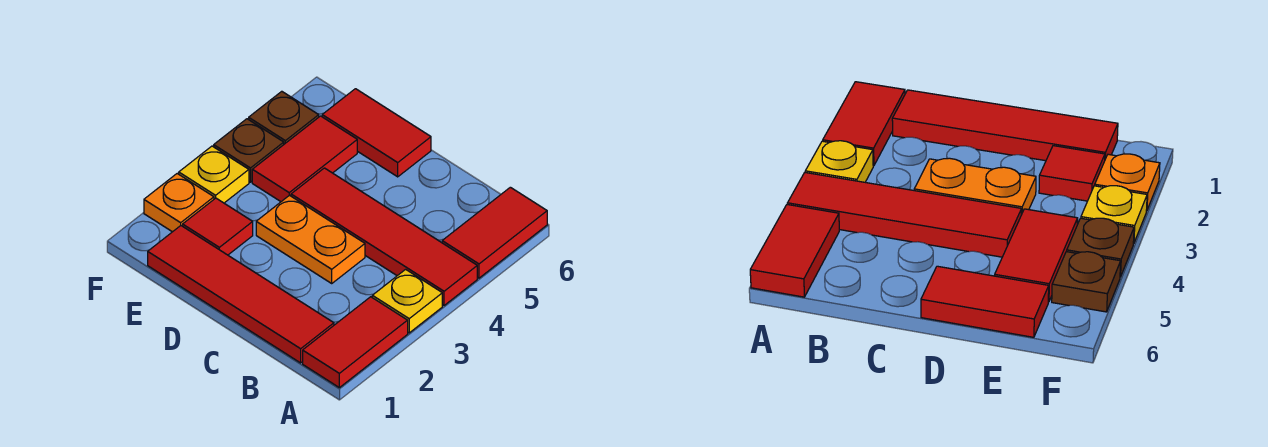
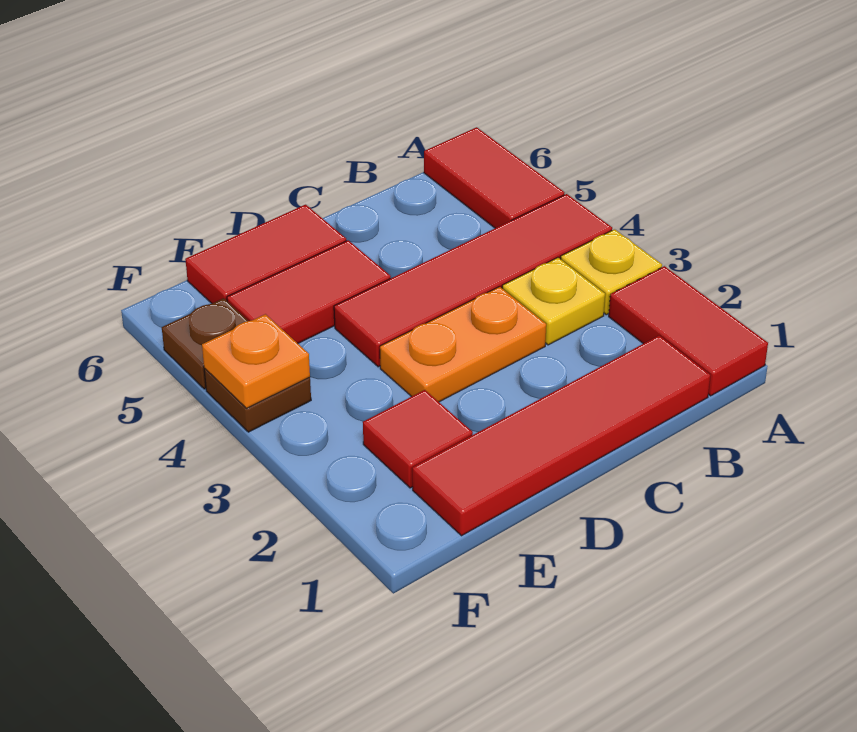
red tile E4:E5 level 1 -> red tile D5:E5 level 1
orange plate F2 level 1 -> orange plate F4 level 2
yellow plate F3 level 1 -> yellow plate B3 level 1

